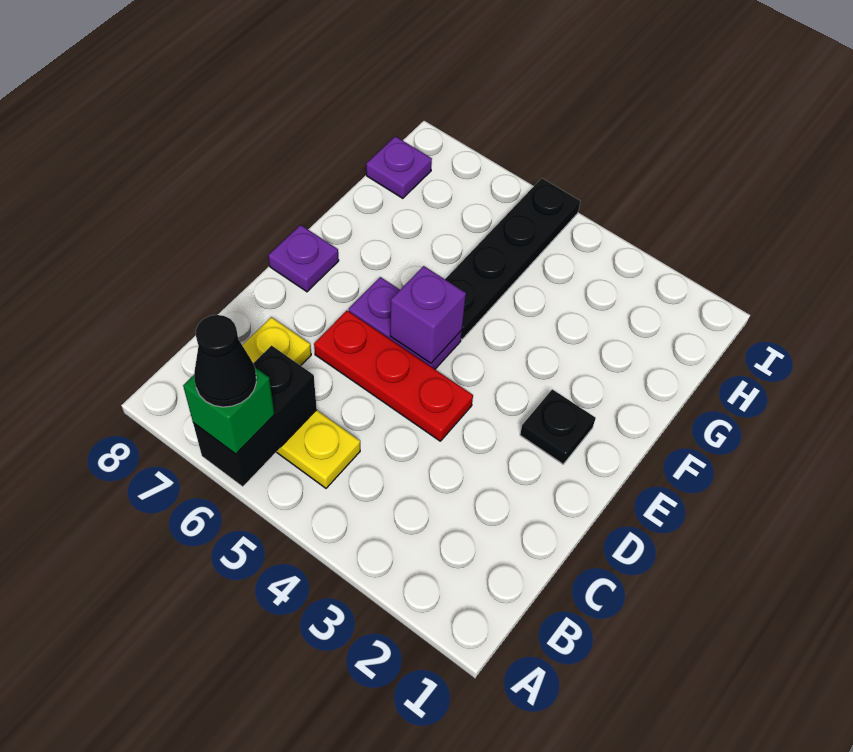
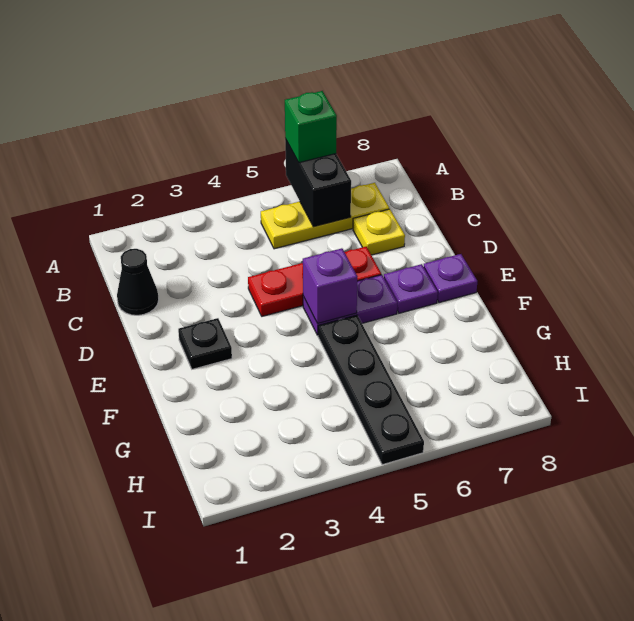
black cone A6 level 4 -> black cone C1 level 1
purple plate H8 level 1 -> purple plate E7 level 1

